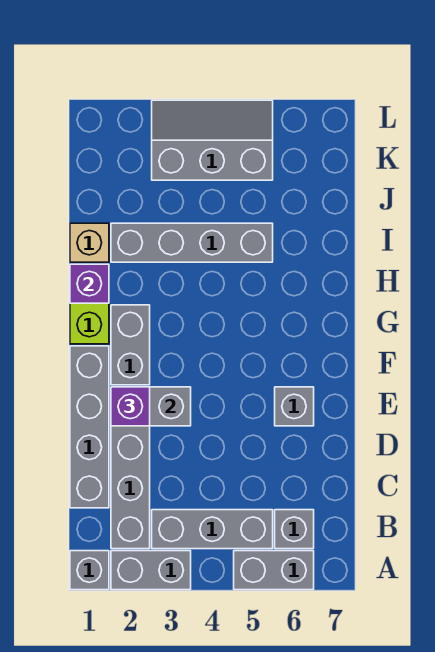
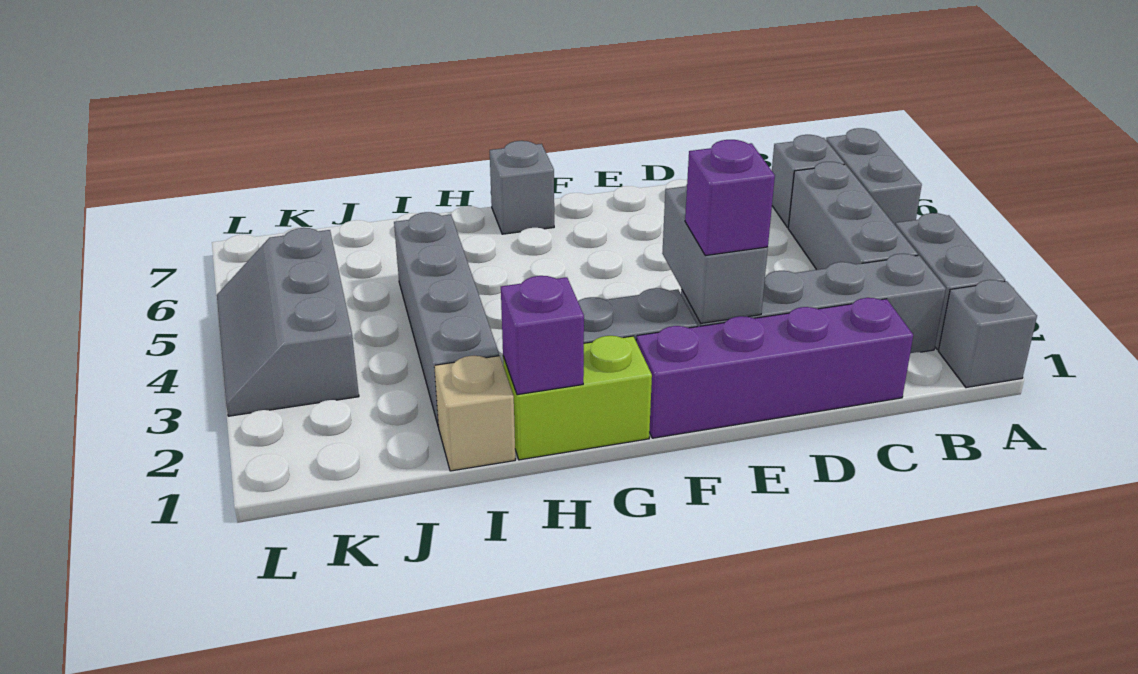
grey brick C1:F1 level 1 -> purple brick C1:F1 level 1
grey brick E6 level 1 -> grey brick G7 level 1

